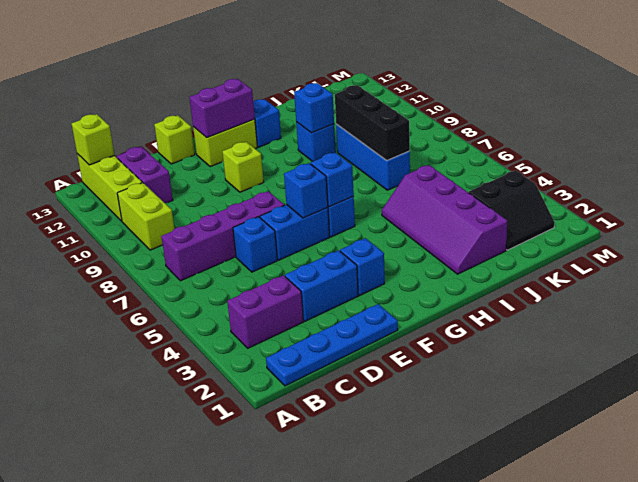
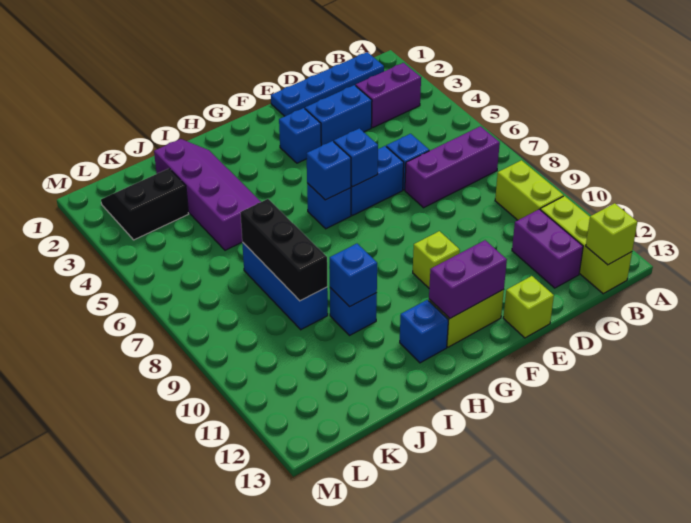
purple brick B7:E7 level 1 -> purple brick B7:D7 level 1

